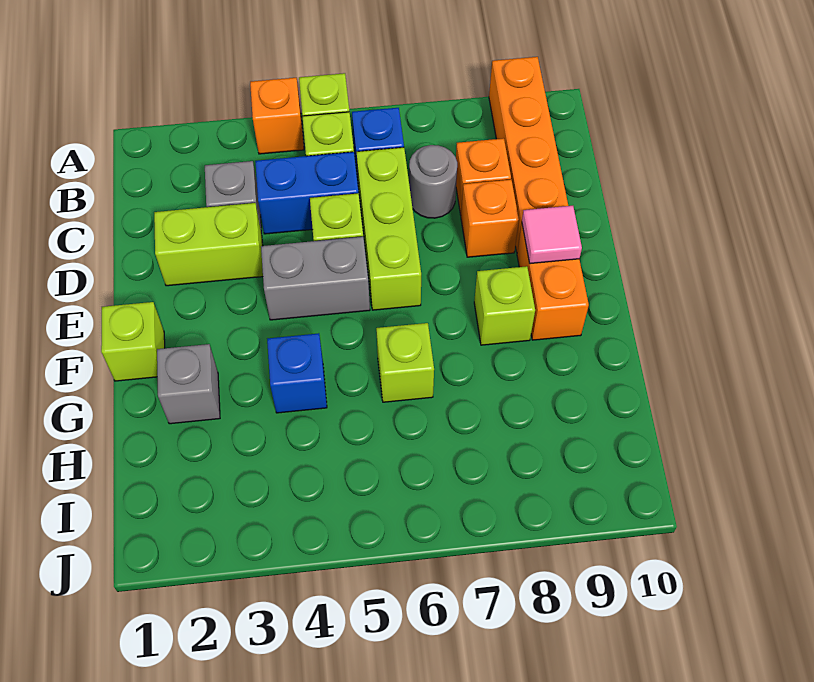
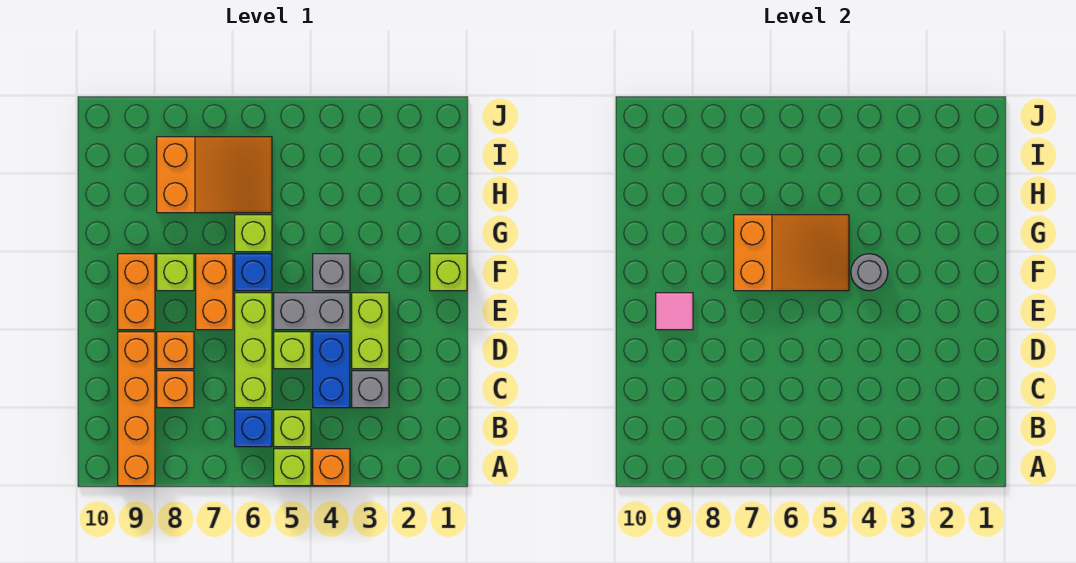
blue brick C4:C5 level 1 -> blue brick C4:D4 level 1
grey round brick C7 level 1 -> grey round brick F4 level 2
lime brick D2:D3 level 1 -> lime brick D3:E3 level 1
none -> orange brick E7:F7 level 1
none -> orange slope F5:G7 level 2 top 7
grey brick G2 level 1 -> grey brick F4 level 1
blue brick G4 level 1 -> blue brick F6 level 1
none -> orange slope H6:I8 level 1 top 8

